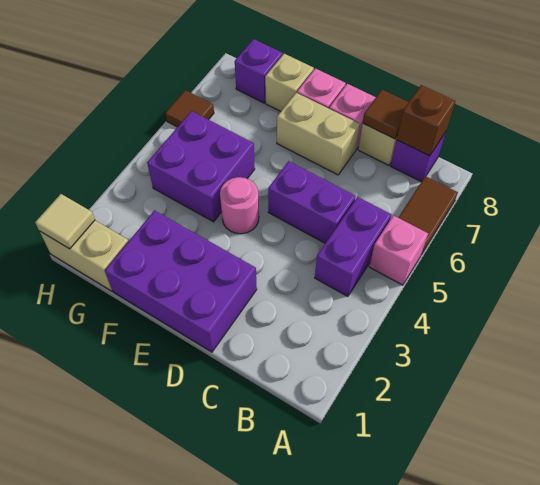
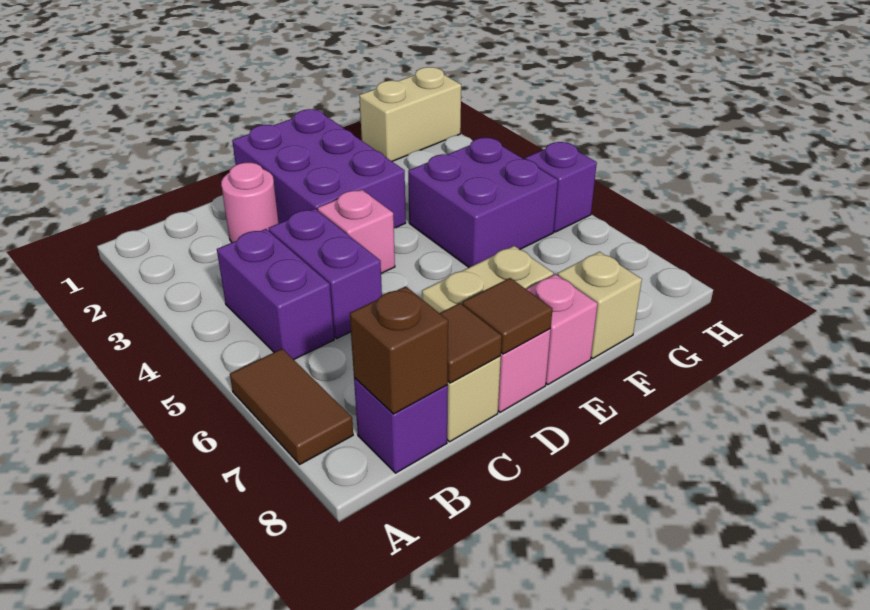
pink brick A5 level 1 -> pink brick D4 level 1
purple brick C5:D5 level 1 -> purple brick C4:C5 level 1
purple brick D1:F2 level 1 -> purple brick D1:E3 level 1
pink round brick E4 level 1 -> pink round brick C2 level 1
purple brick G8 level 1 -> purple brick H5 level 1
tan tile H1 level 2 -> none
brown tile H6 level 1 -> brown tile D8 level 2

